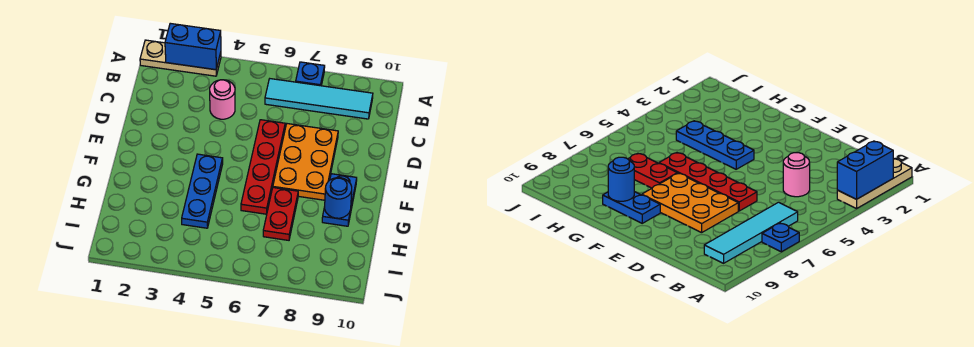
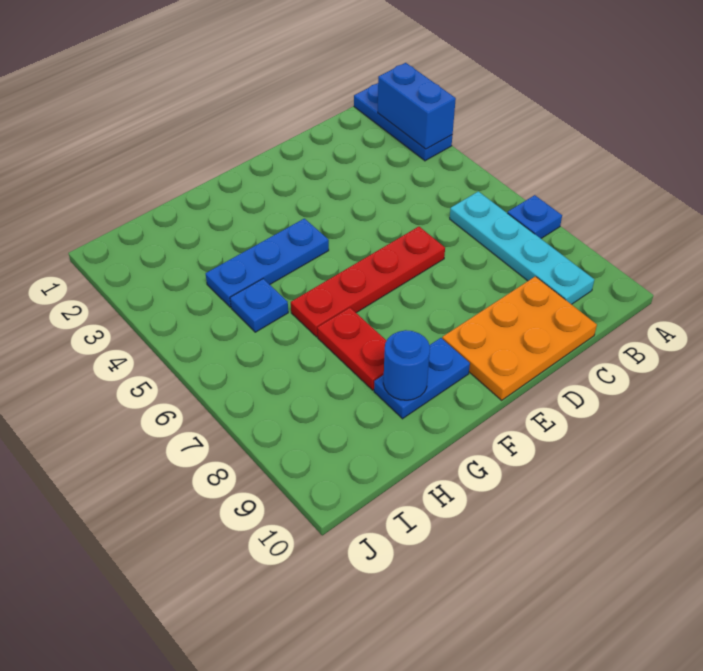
tan plate A1:A3 level 1 -> blue plate A1:A3 level 1
cyan tile B6:B9 level 1 -> cyan plate B6:B9 level 1
pink round brick C4 level 1 -> none
orange plate D7:F8 level 1 -> orange plate C9:E10 level 1
red plate G7:H7 level 1 -> red plate G7:G8 level 1
none -> blue plate H5 level 1

